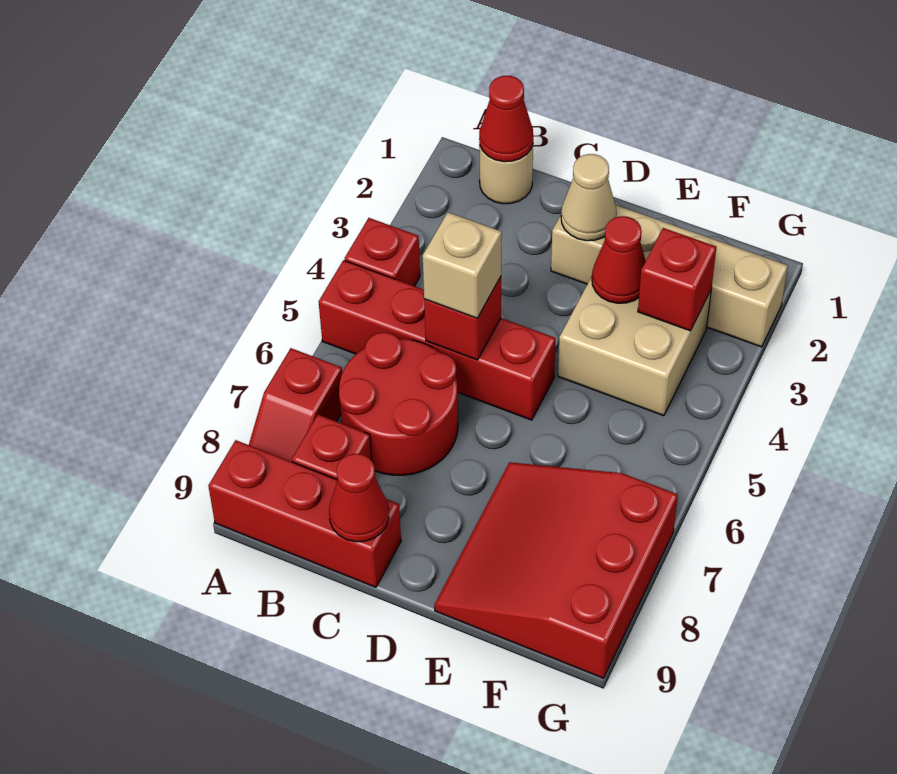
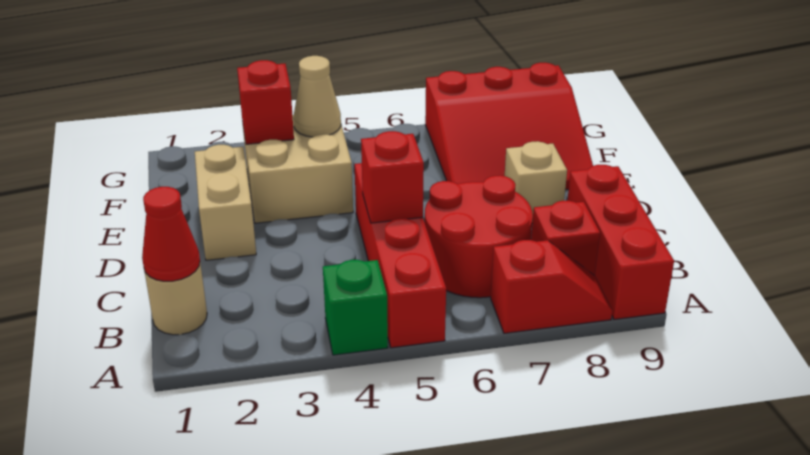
red brick A4 level 1 -> green brick A4 level 1
tan brick C5 level 3 -> tan brick D8 level 1
red cone C9 level 2 -> none
tan brick D2:G2 level 1 -> tan brick D2:E2 level 1
tan cone D2 level 2 -> tan cone F4 level 2
red cone E3 level 2 -> none

